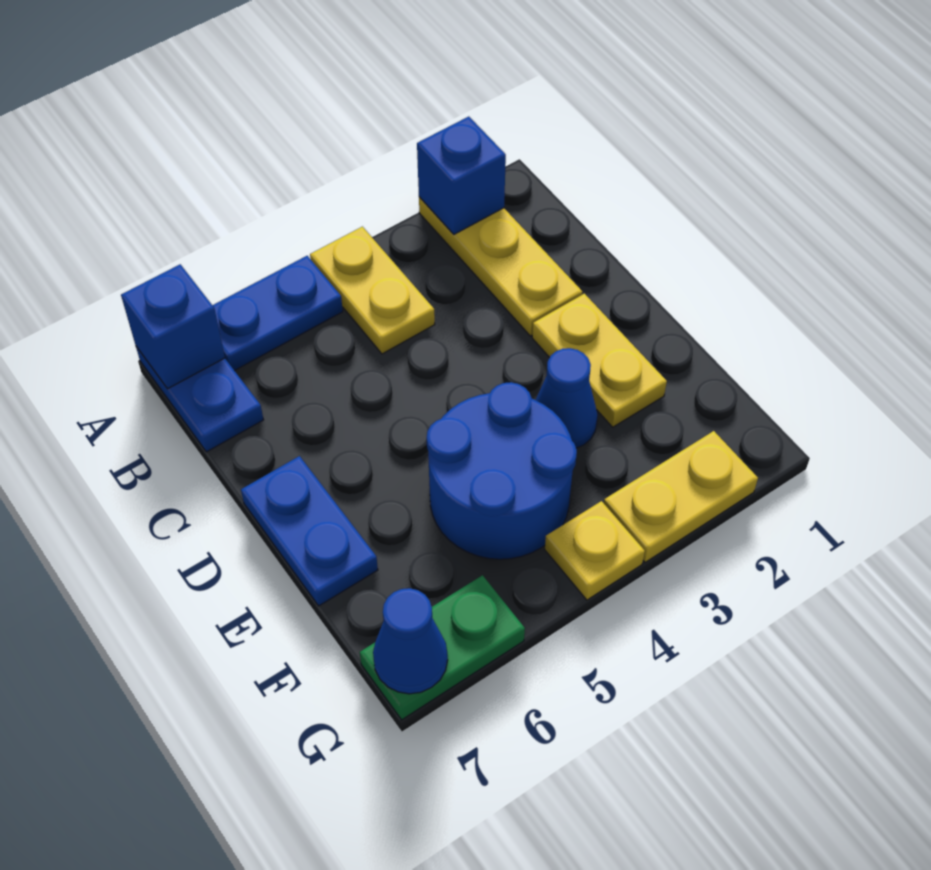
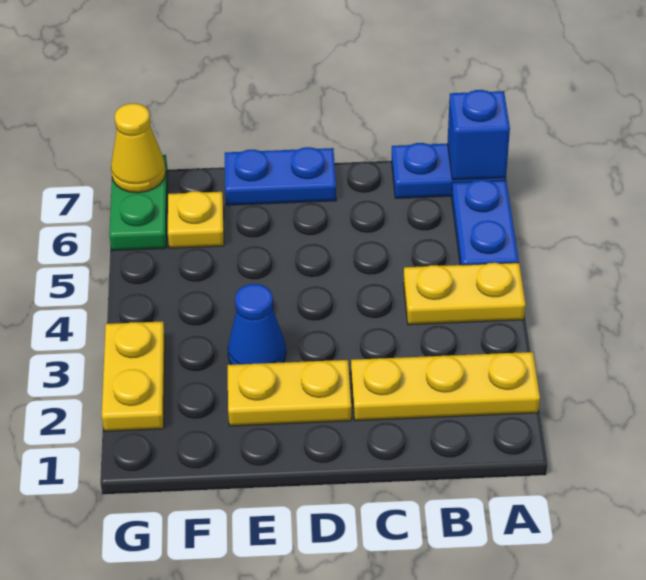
blue brick A2 level 2 -> none
blue round brick E4:F5 level 1 -> none
yellow plate G4 level 1 -> yellow plate F6 level 1
blue cone G7 level 2 -> yellow cone G7 level 2

